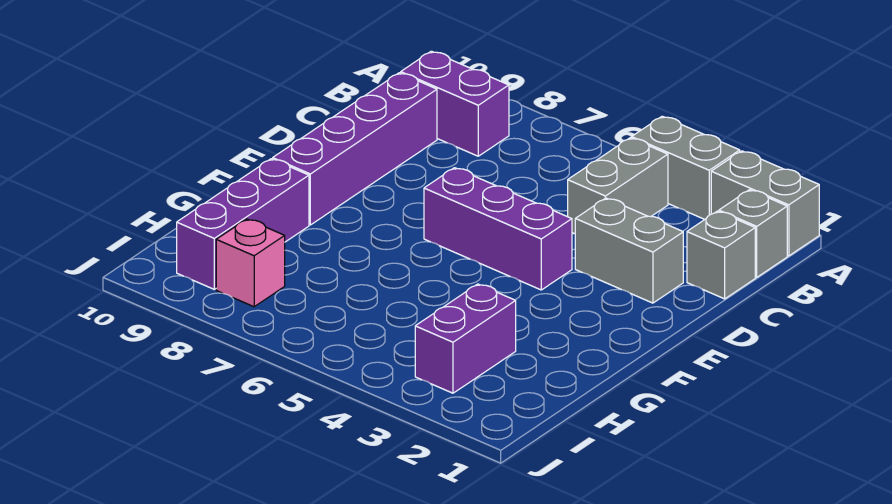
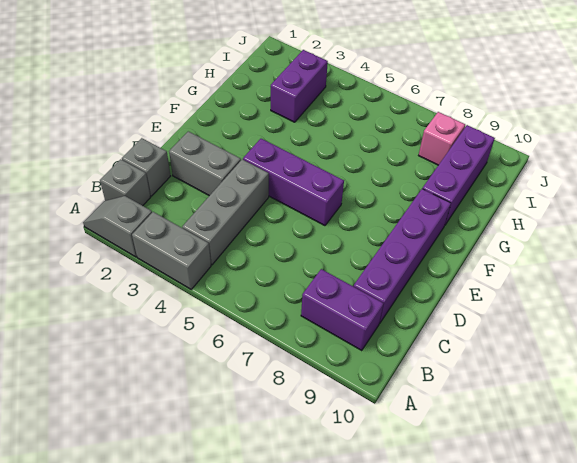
grey brick A1:A2 level 1 -> grey slope A1:A2 level 1 top 2
grey brick B4:C4 level 1 -> grey brick B4:D4 level 1

